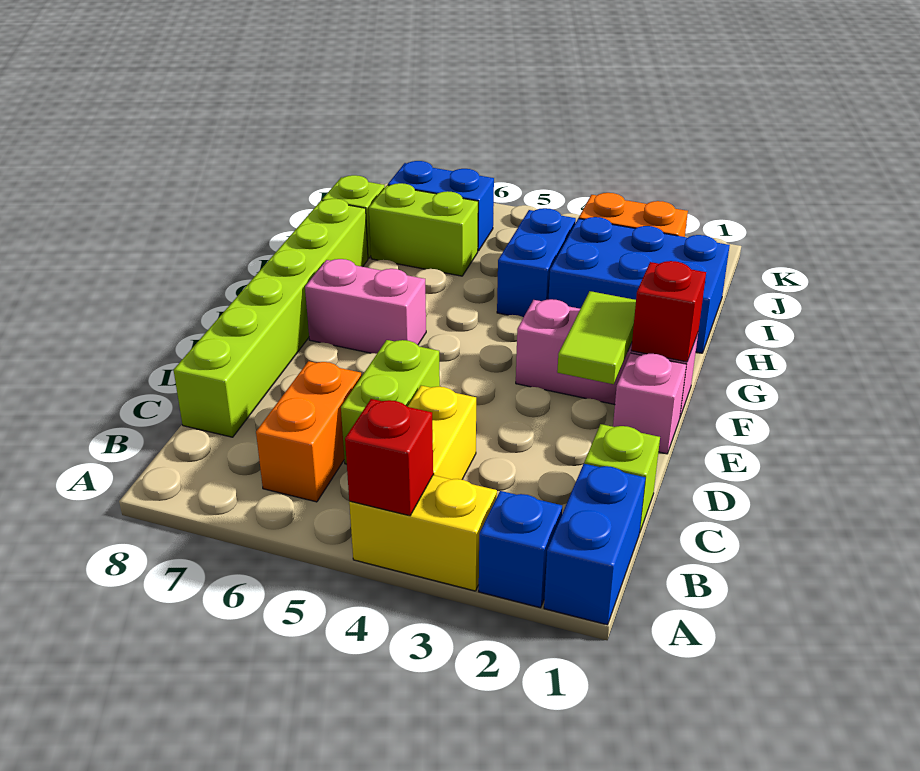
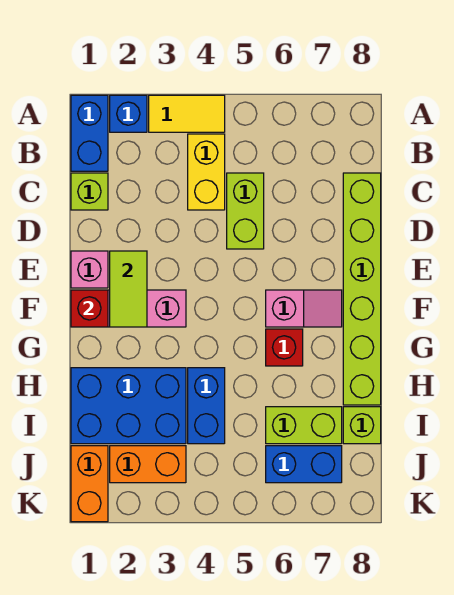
yellow brick A3:A4 level 1 -> yellow tile A3:A4 level 1
red brick A4 level 2 -> red brick G6 level 1
orange brick B6:C6 level 1 -> orange brick J1:K1 level 1
pink brick F6:F7 level 1 -> pink slope F6:F7 level 1 top 6

